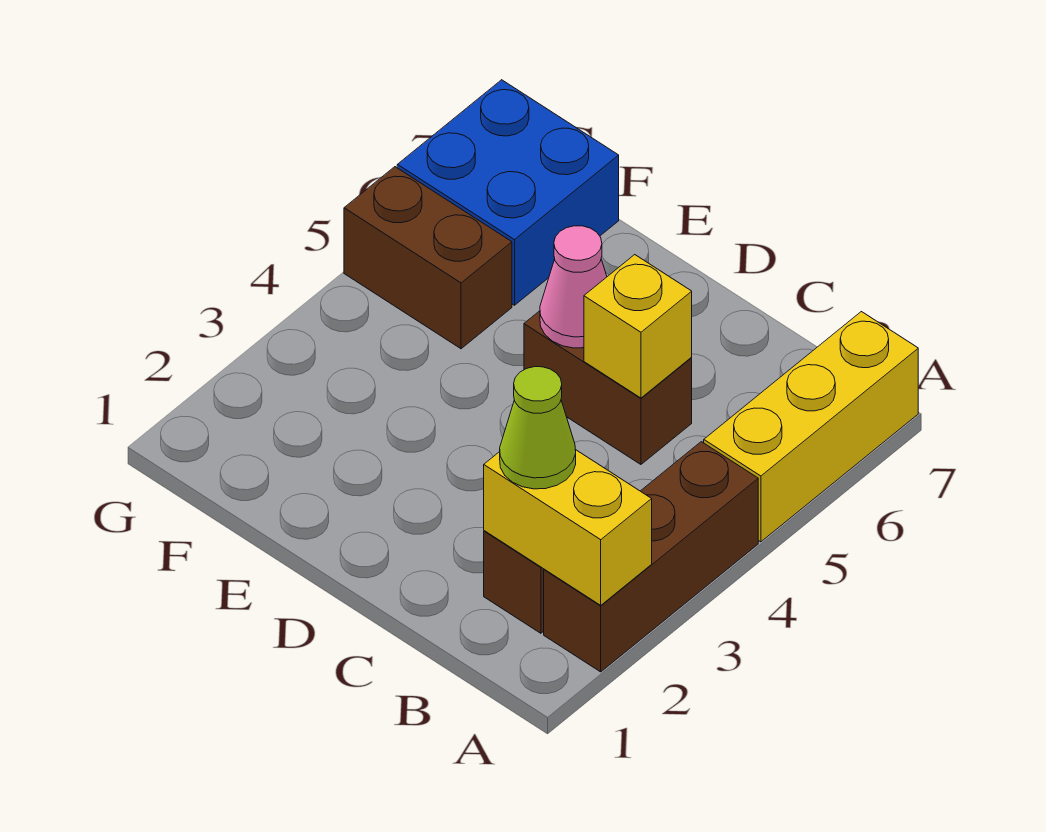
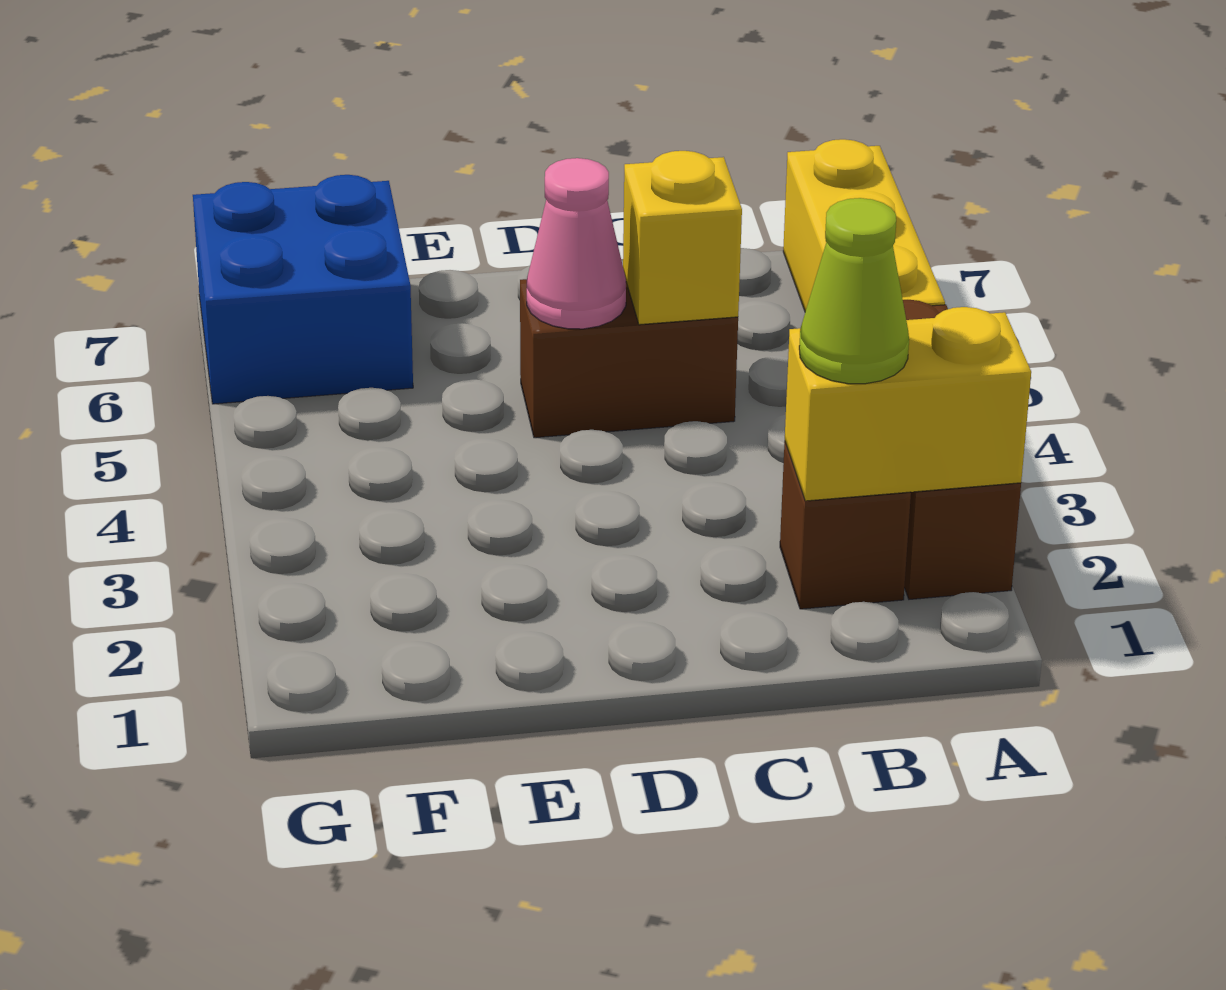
brown brick F5:G5 level 1 -> none

